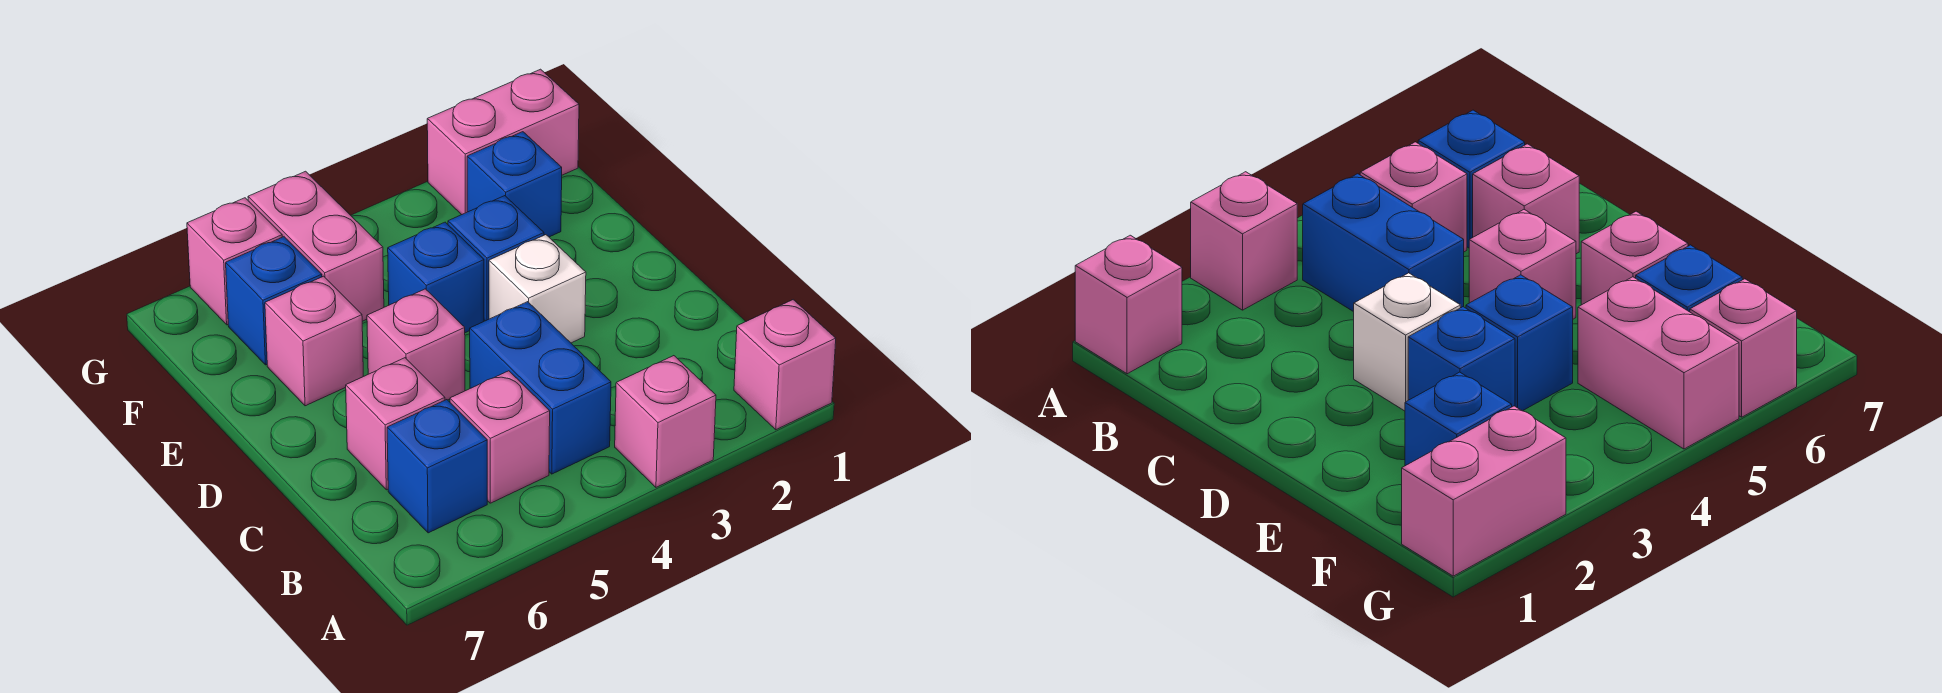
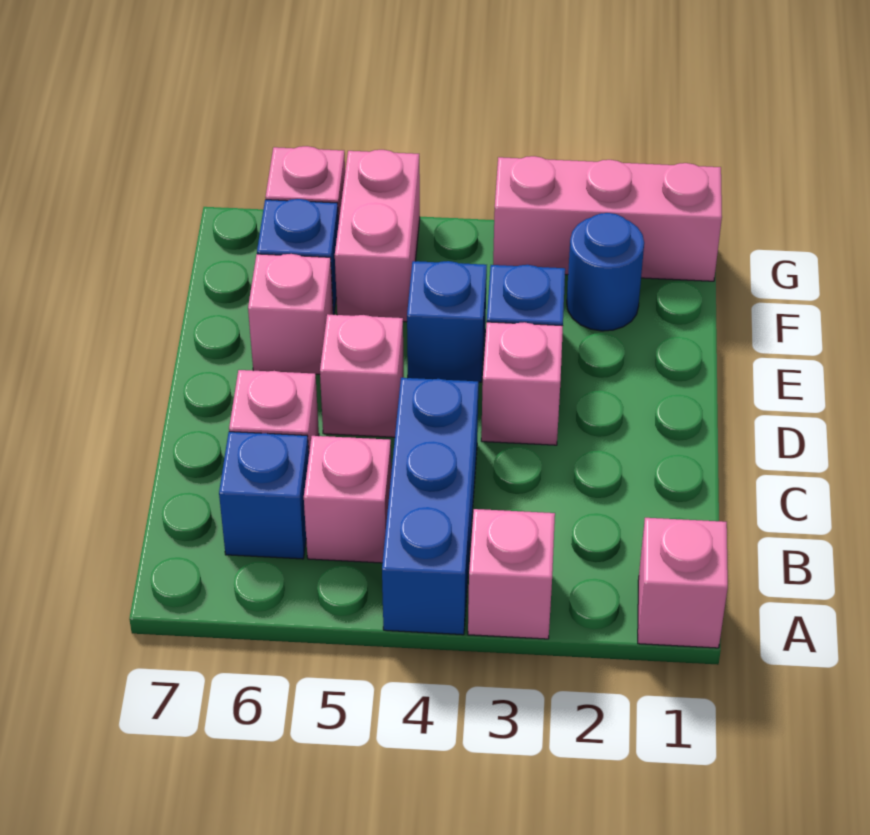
blue brick B4:C4 level 1 -> blue brick A4:C4 level 1
white brick D3 level 1 -> pink brick D3 level 1
blue brick F2 level 1 -> blue round brick F2 level 1
pink brick G1:G2 level 1 -> pink brick G1:G3 level 1

